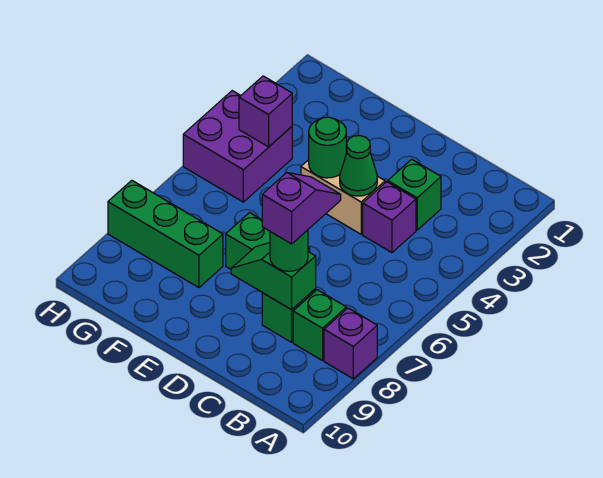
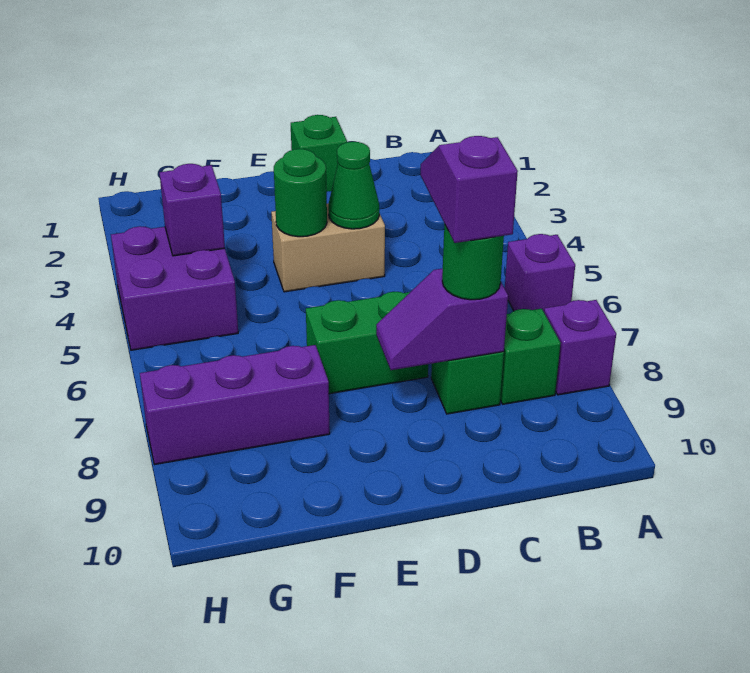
green brick C3 level 1 -> green brick D1 level 1
purple brick C4 level 1 -> purple brick A6 level 1
green slope C8:D8 level 2 top C -> purple slope C8:D8 level 2 top C
green brick F8:H8 level 1 -> purple brick F8:H8 level 1

